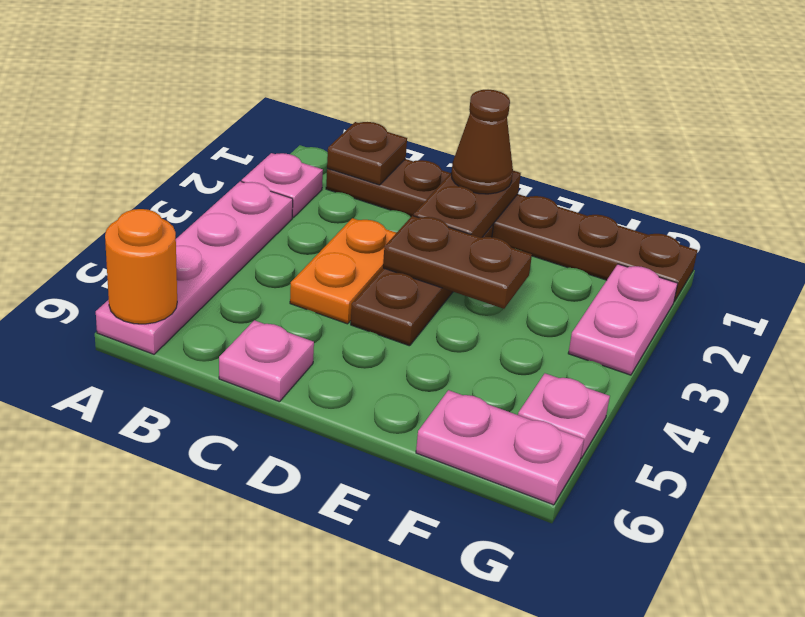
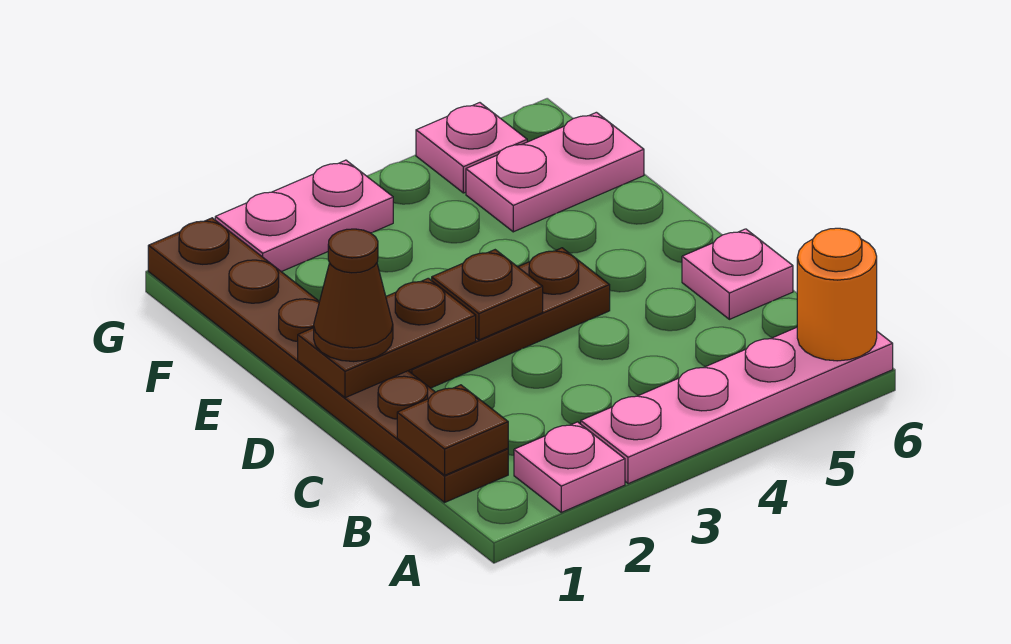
orange plate C3:C4 level 1 -> none
brown plate D3:E3 level 2 -> brown plate D3 level 2
pink plate F6:G6 level 1 -> pink plate F5:F6 level 1

